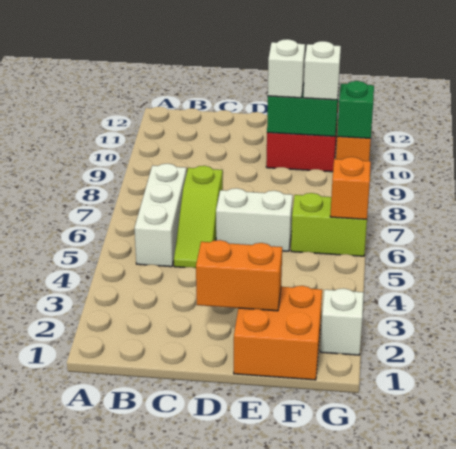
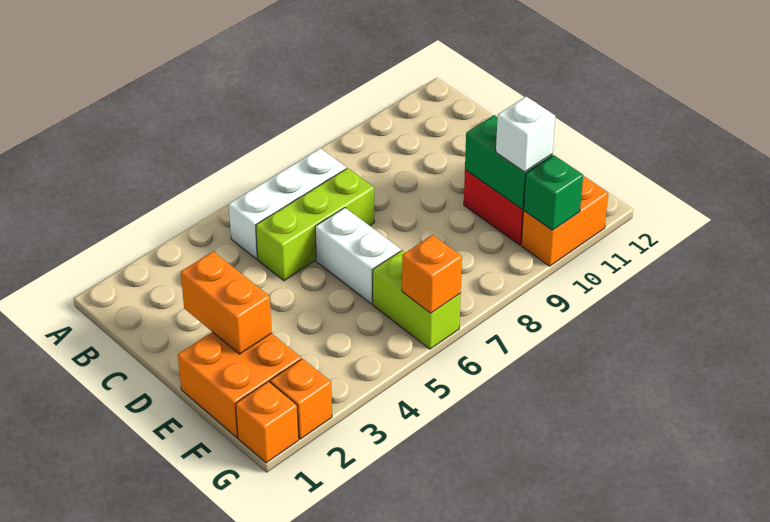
lime slope C5:C7 level 1 top 7 -> lime brick C5:C7 level 1
white brick E10 level 3 -> none
none -> orange brick G1 level 1
white brick G2 level 1 -> orange brick G2 level 1

